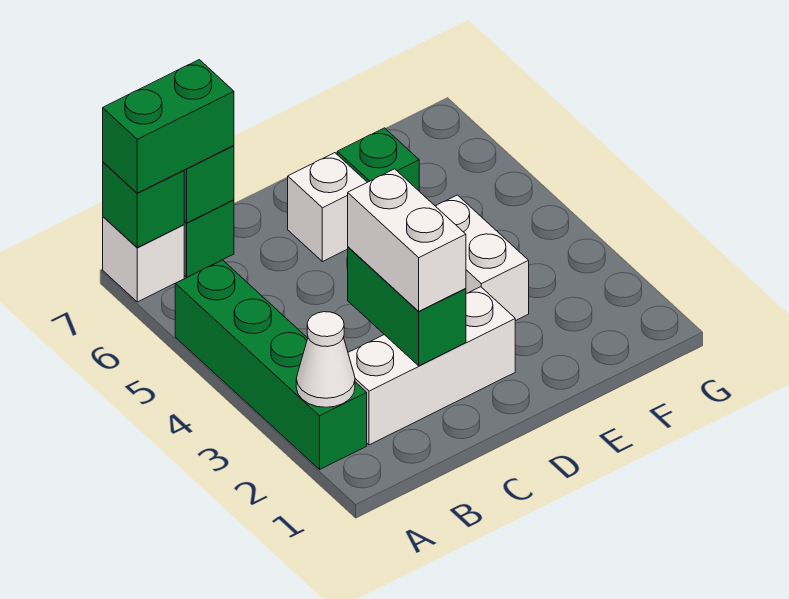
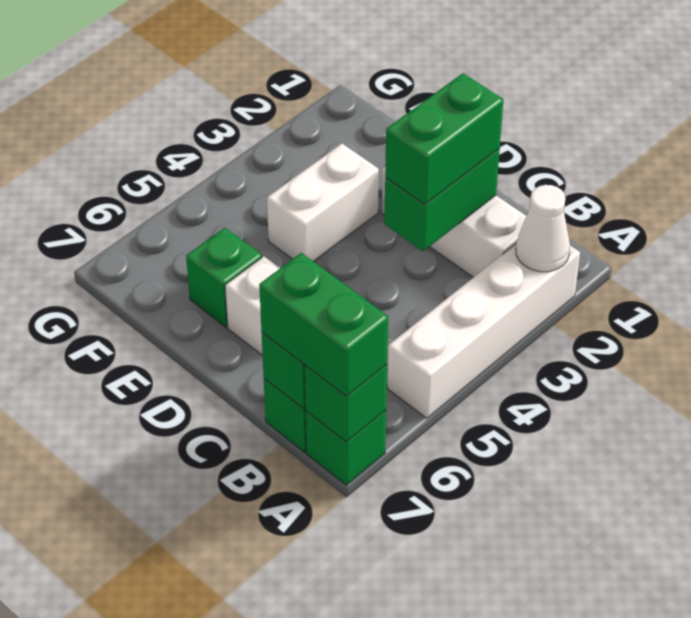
green brick A2:A5 level 1 -> white brick A2:A5 level 1
white brick A7 level 1 -> green brick A7 level 1
white brick C2:C3 level 3 -> green brick C2:C3 level 3

